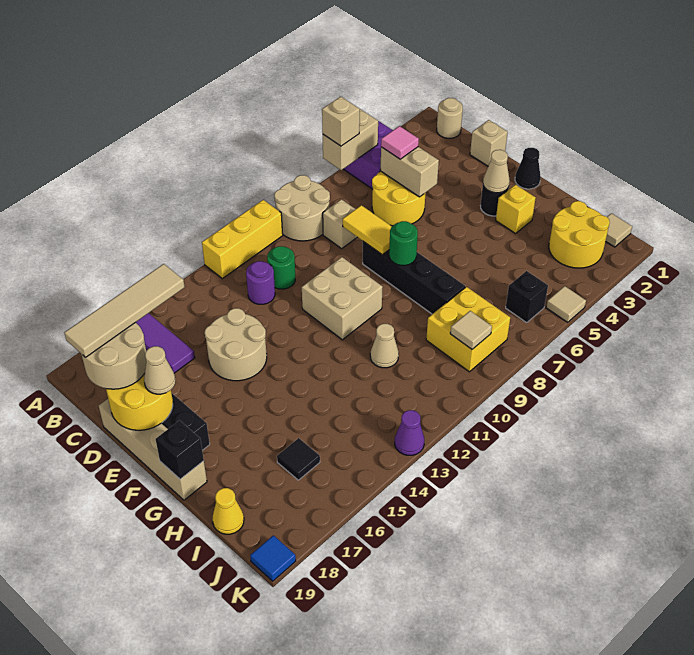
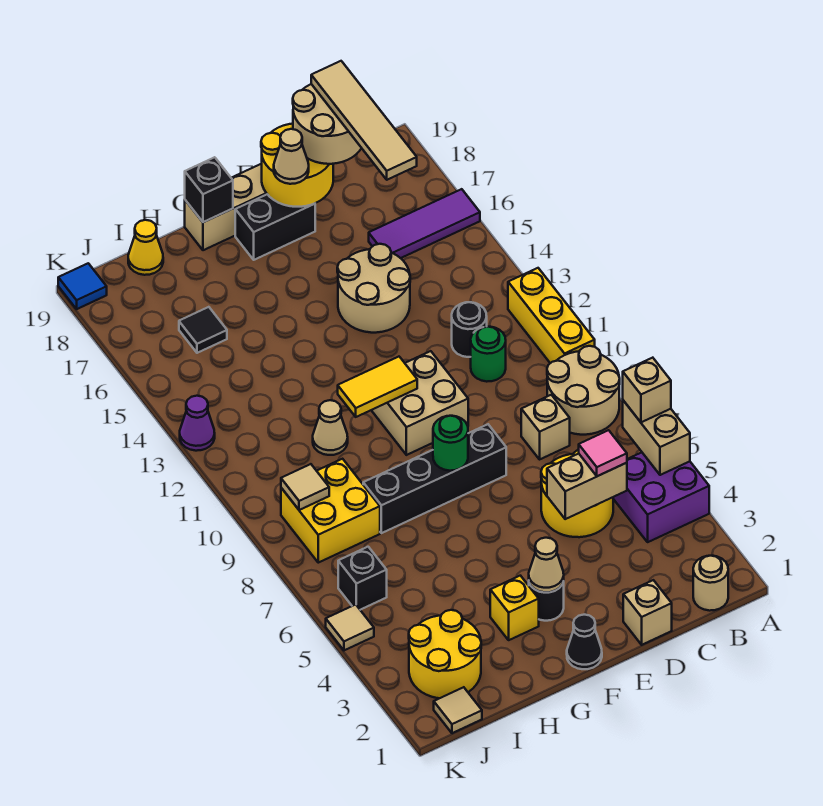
purple round brick C12 level 1 -> black round brick C12 level 1
yellow tile D8:E8 level 2 -> yellow tile F11:G11 level 2

